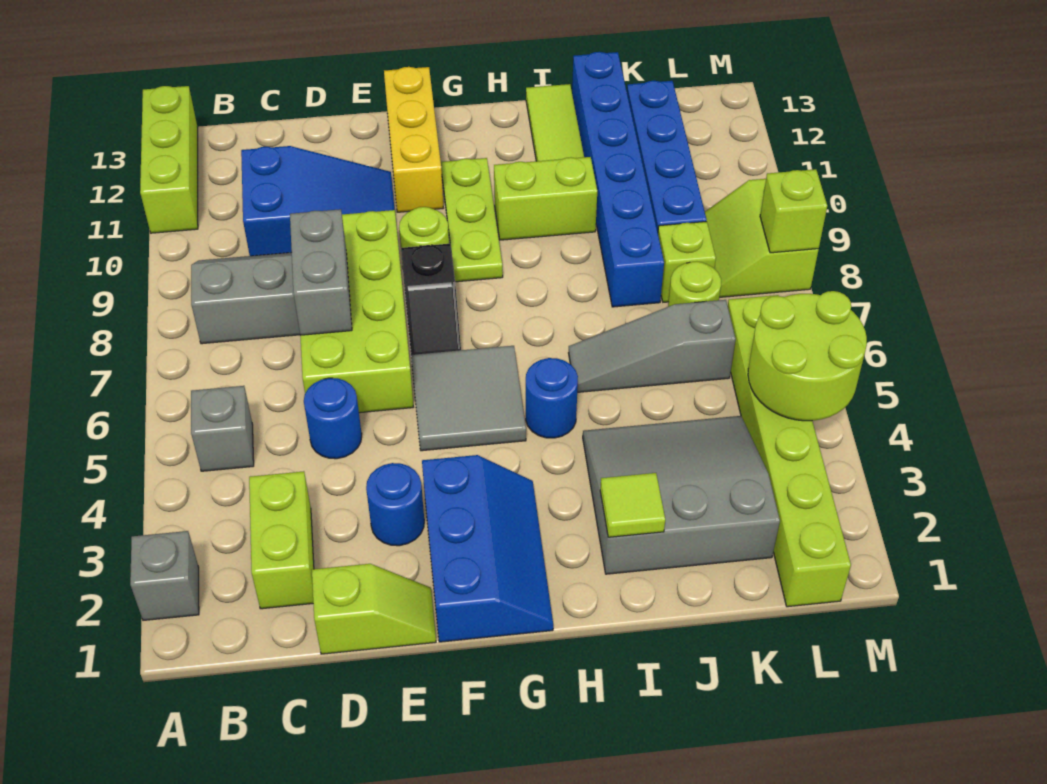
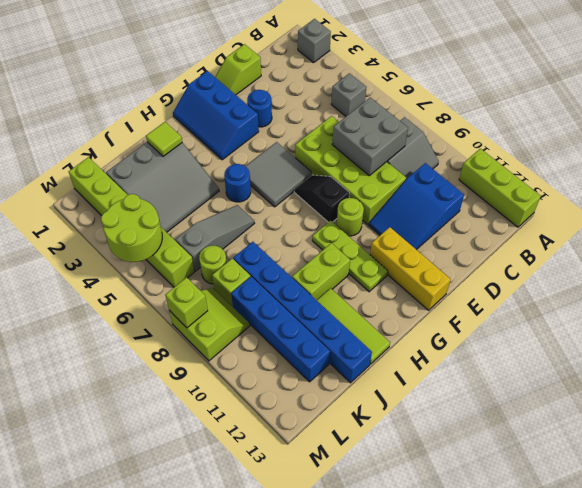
lime brick C2:C3 level 1 -> none
blue round brick D5 level 1 -> none
grey brick D7:D8 level 2 -> grey brick C7:D8 level 2

